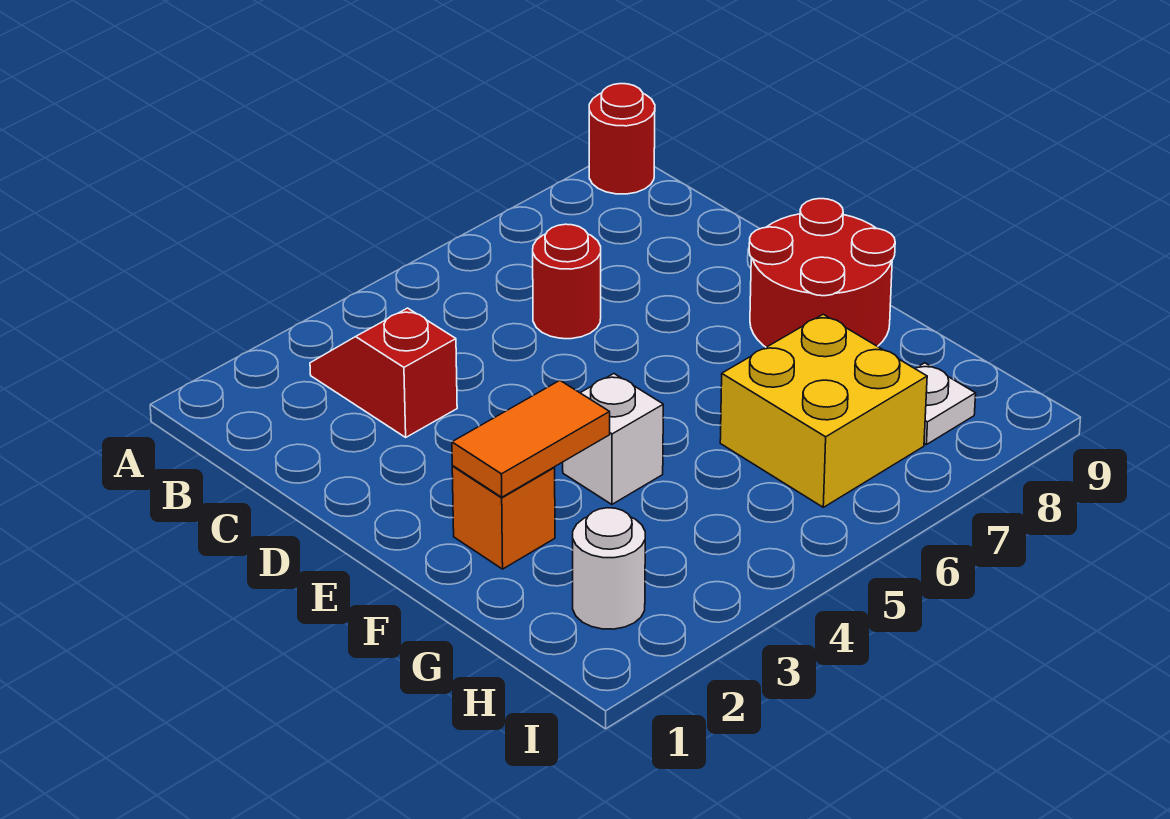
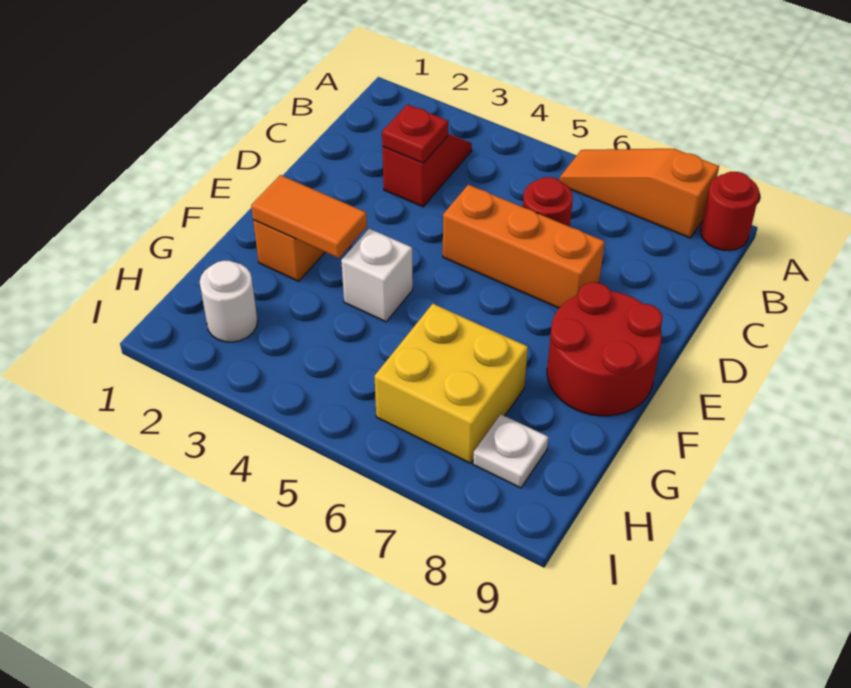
none -> orange slope A6:A8 level 1 top 8
none -> red plate C3 level 2
none -> orange brick D5:D7 level 1

